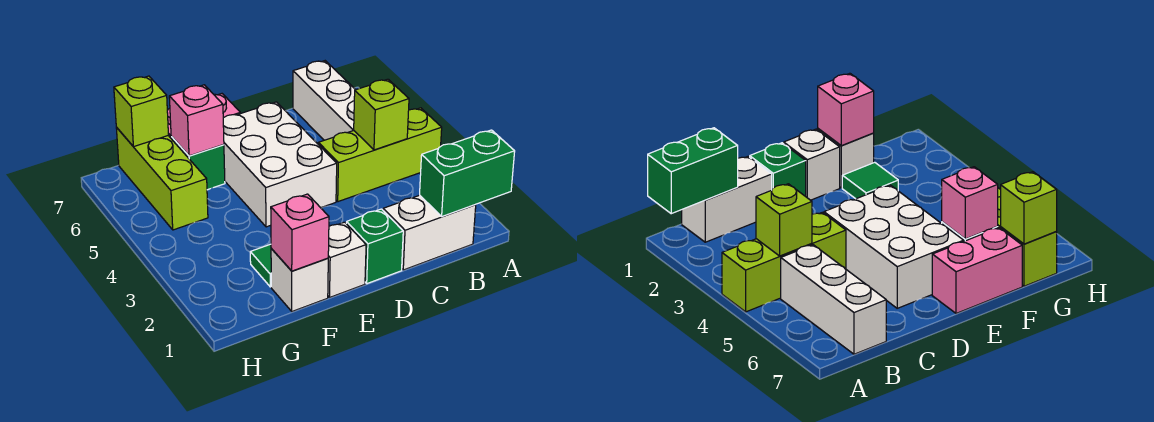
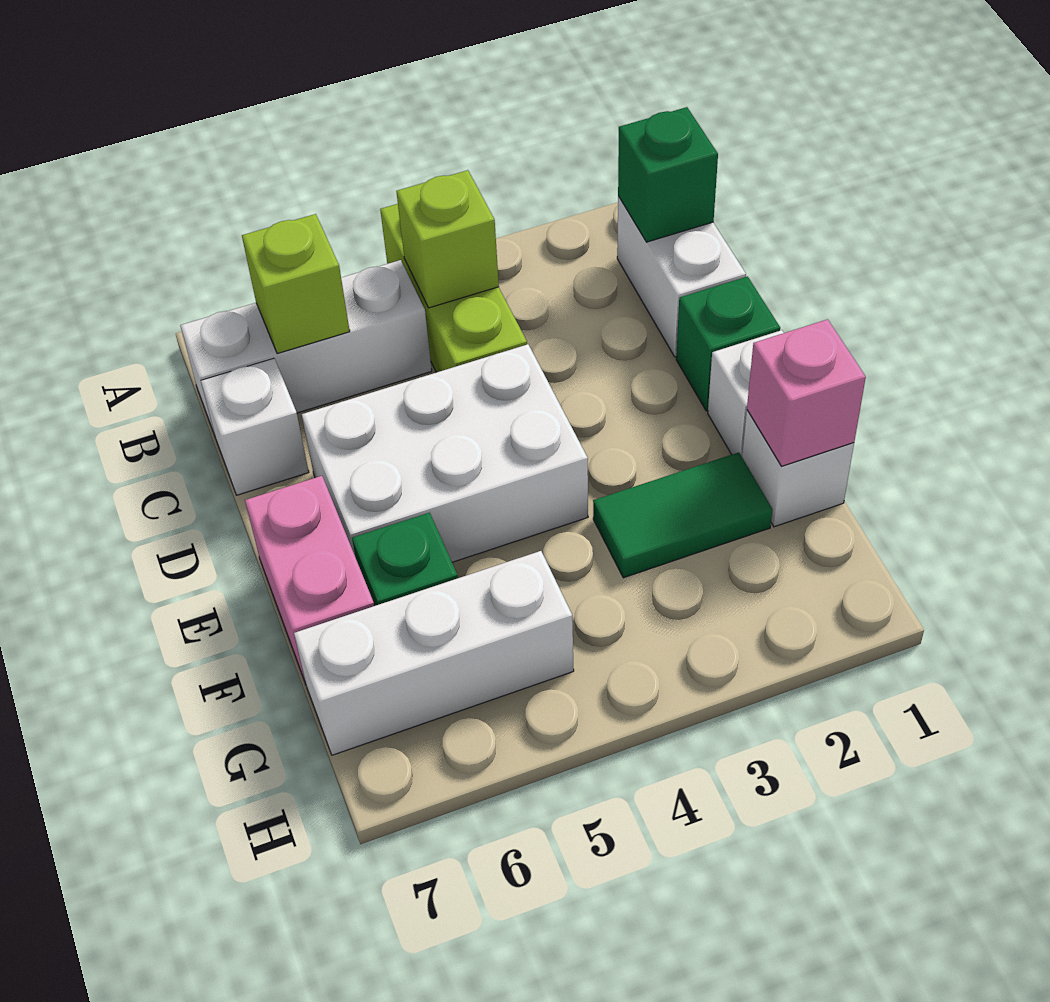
green brick A1:B1 level 2 -> green brick B1 level 2
none -> white brick C7 level 1
green tile F2 level 1 -> green tile F2:F3 level 1
pink brick F6 level 2 -> none
lime brick G5:G7 level 1 -> white brick G5:G7 level 1
lime brick G7 level 2 -> lime brick B6 level 2

